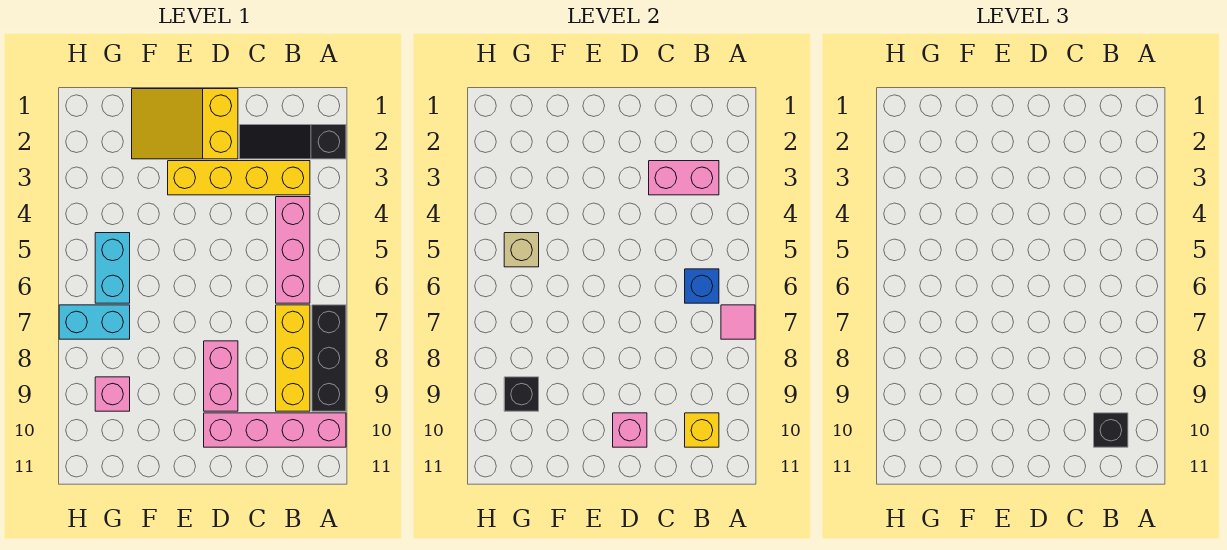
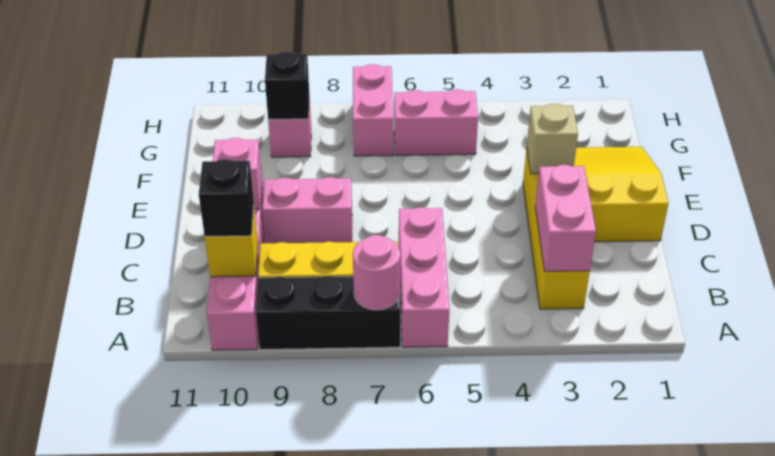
black slope A2:C2 level 1 top A -> none
pink tile A7 level 2 -> pink round brick A7 level 2
pink brick B4:B6 level 1 -> pink brick A6:C6 level 1
blue brick B6 level 2 -> none
cyan brick G5:G6 level 1 -> pink brick G5:G6 level 1
tan brick G5 level 2 -> tan brick E3 level 2
cyan brick G7:H7 level 1 -> pink brick G7:H7 level 1

